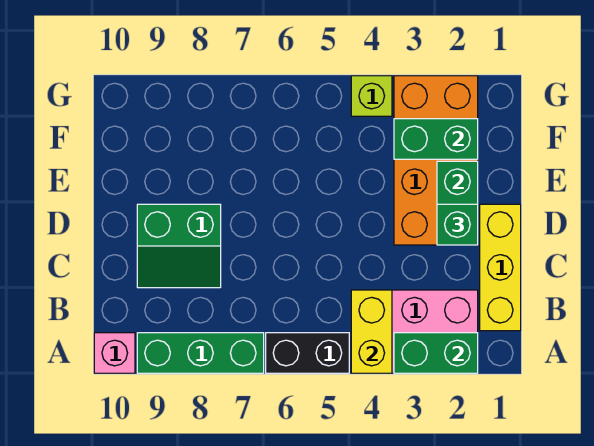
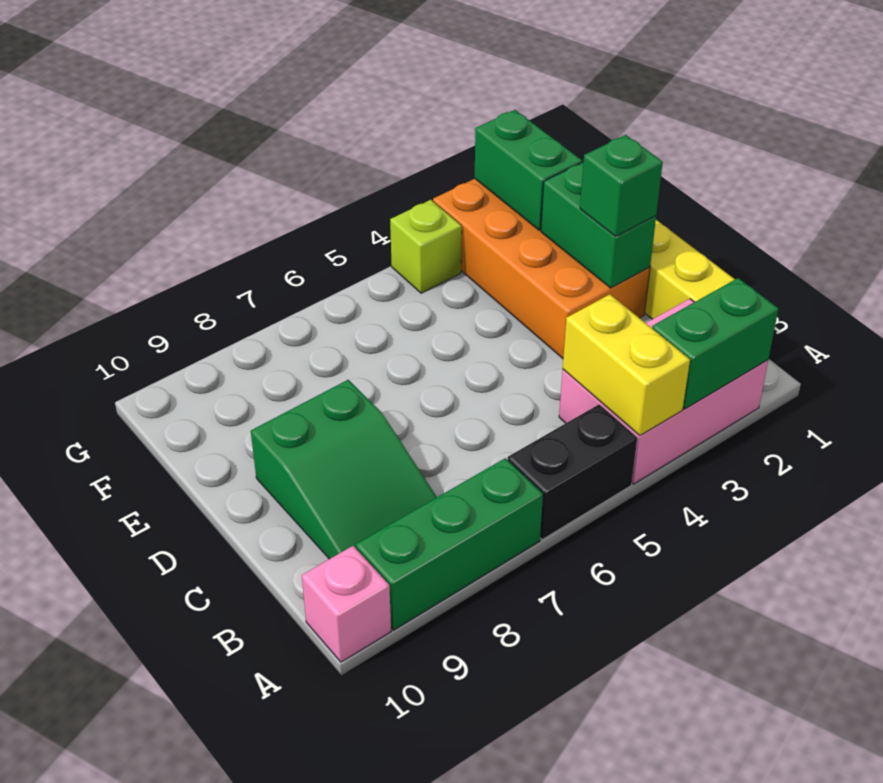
green slope C8:D9 level 1 top D -> green slope B8:D9 level 1 top D
green brick F2:F3 level 2 -> green brick F2:G2 level 2

